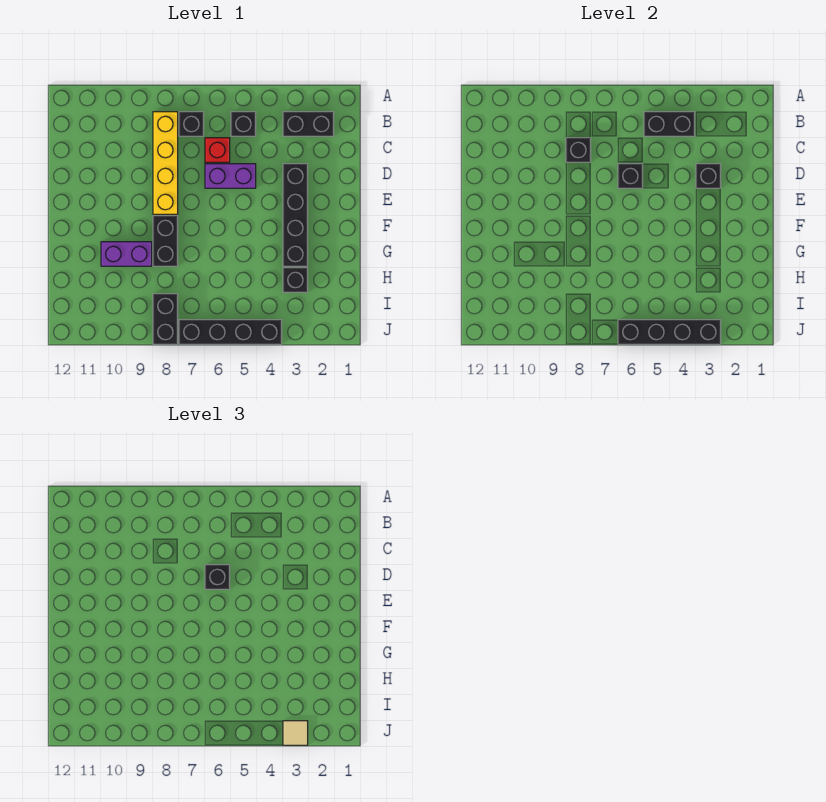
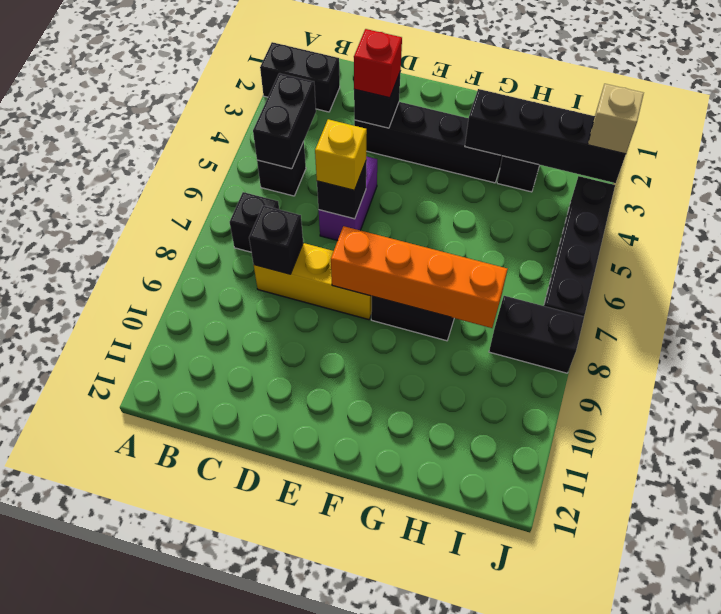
black brick B2:B3 level 1 -> black brick A2:B2 level 1
yellow brick B8:E8 level 1 -> yellow brick C8:E8 level 1
red brick C6 level 1 -> red brick D3 level 3
black brick D6 level 3 -> yellow brick D6 level 3
none -> orange brick E8:H8 level 2
purple brick G9:G10 level 1 -> none
black brick J3:J6 level 2 -> black brick G3:J3 level 2
tan tile J3 level 3 -> tan brick J3 level 3

